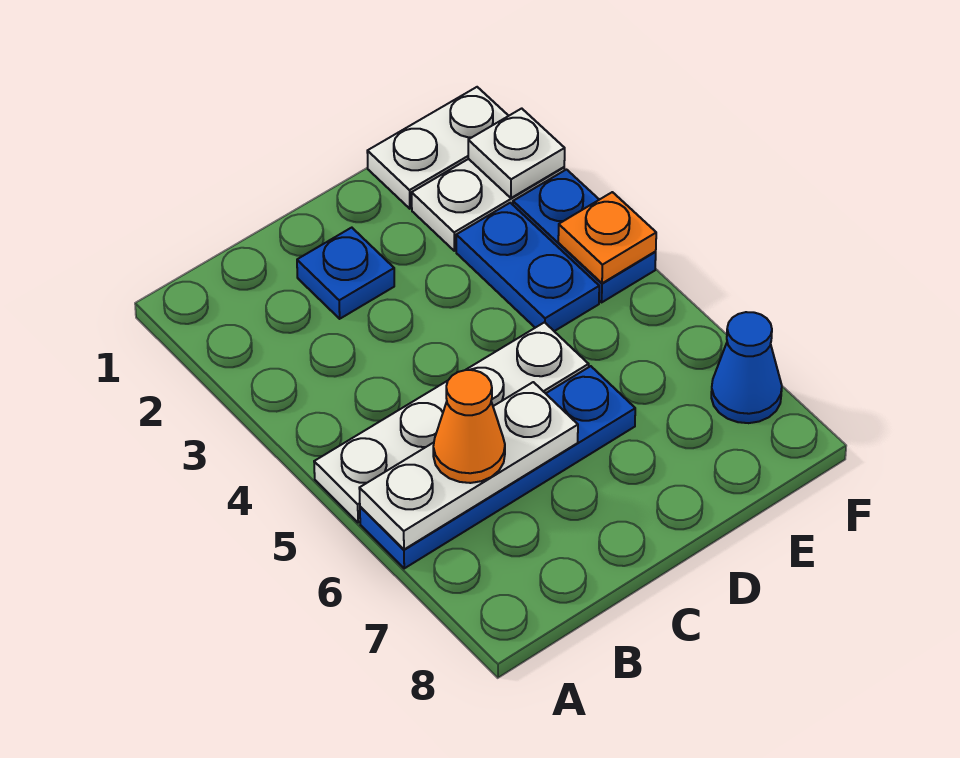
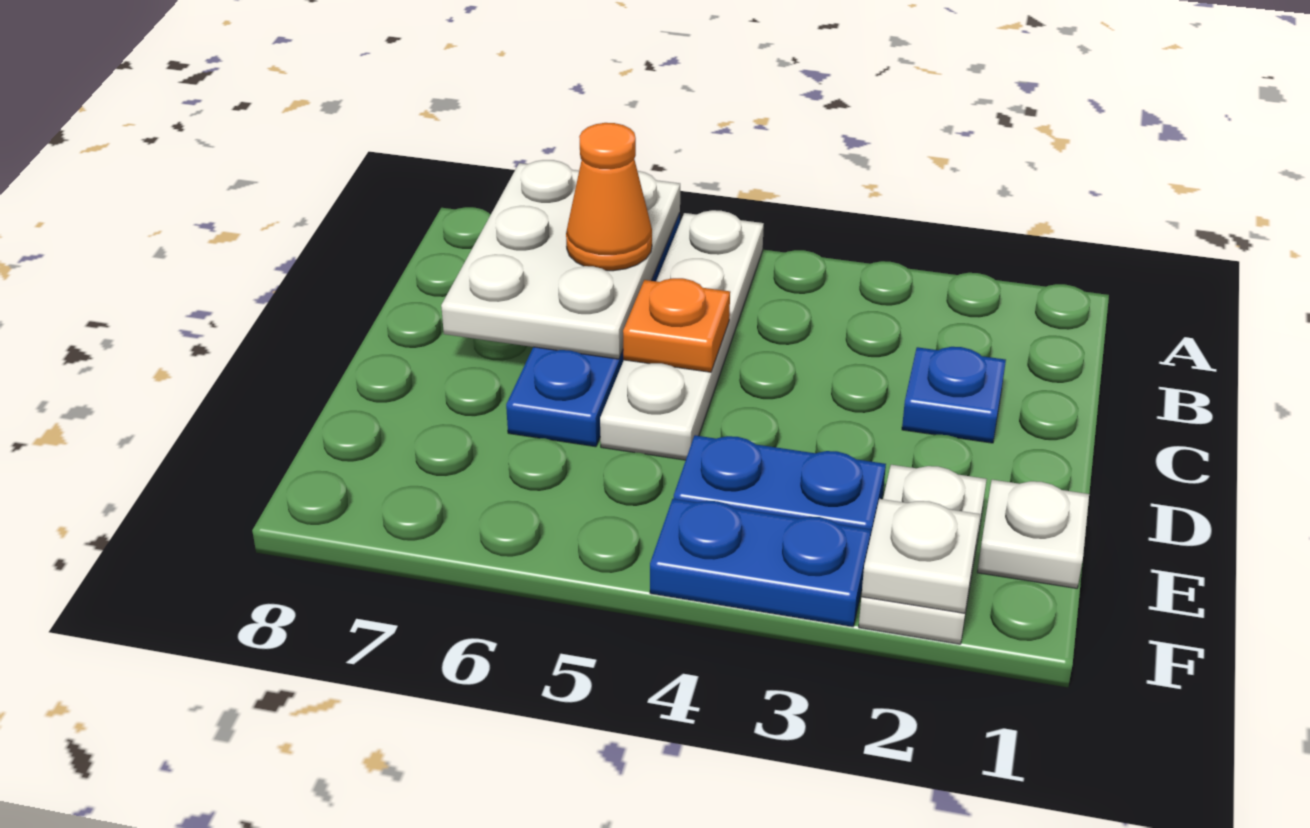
white plate A6:C6 level 2 -> white plate A6:C7 level 2
white plate E1:F1 level 1 -> white plate E1 level 1
orange plate F4 level 2 -> orange plate C5 level 2
blue cone F7 level 1 -> none

